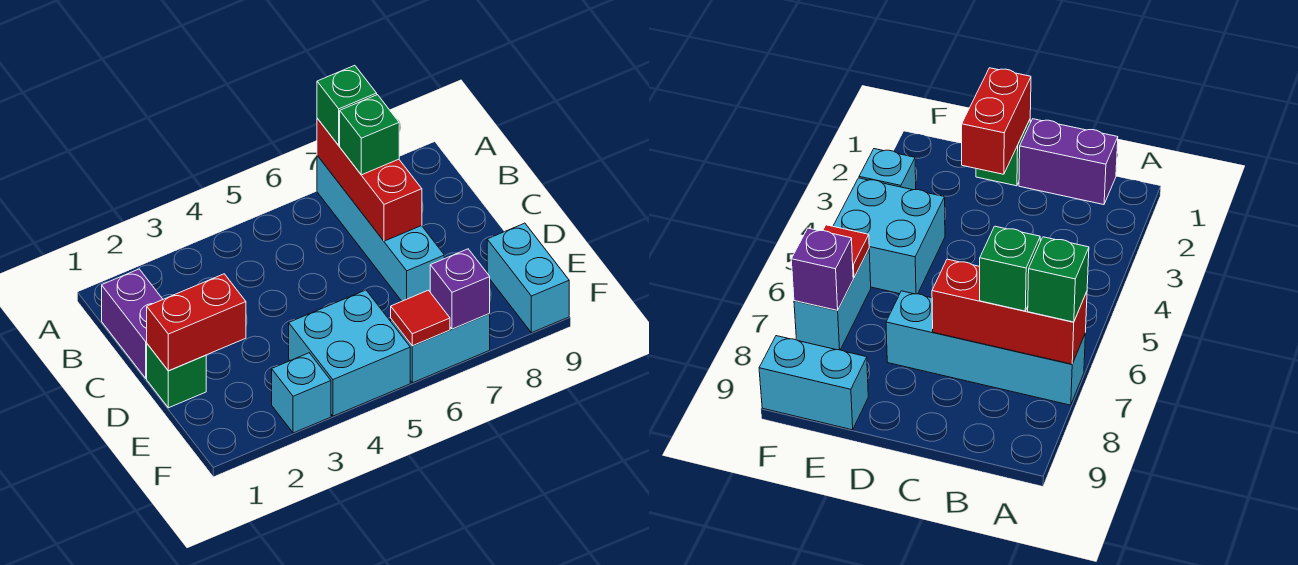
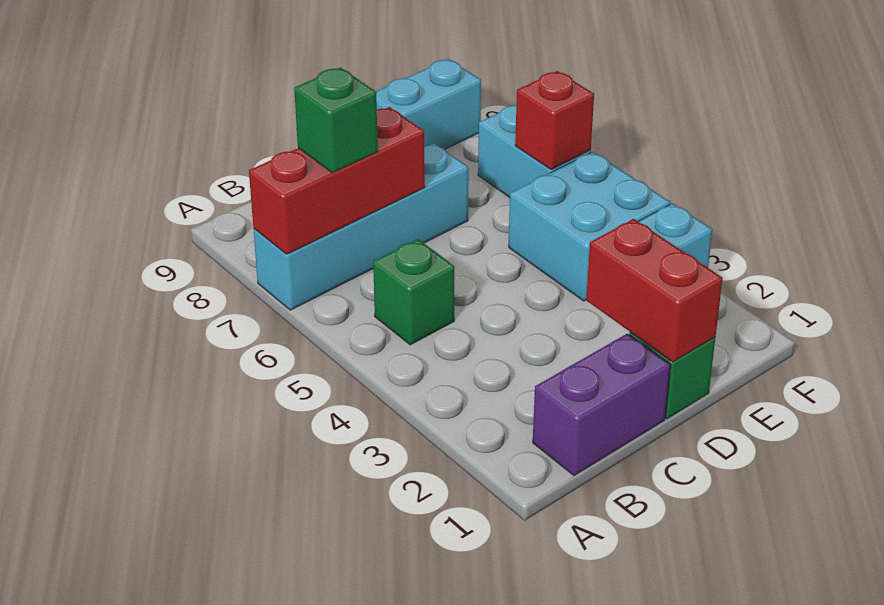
green brick A7 level 3 -> green brick B5 level 1
red tile F6 level 2 -> red brick F6 level 2
purple brick F7 level 2 -> none

